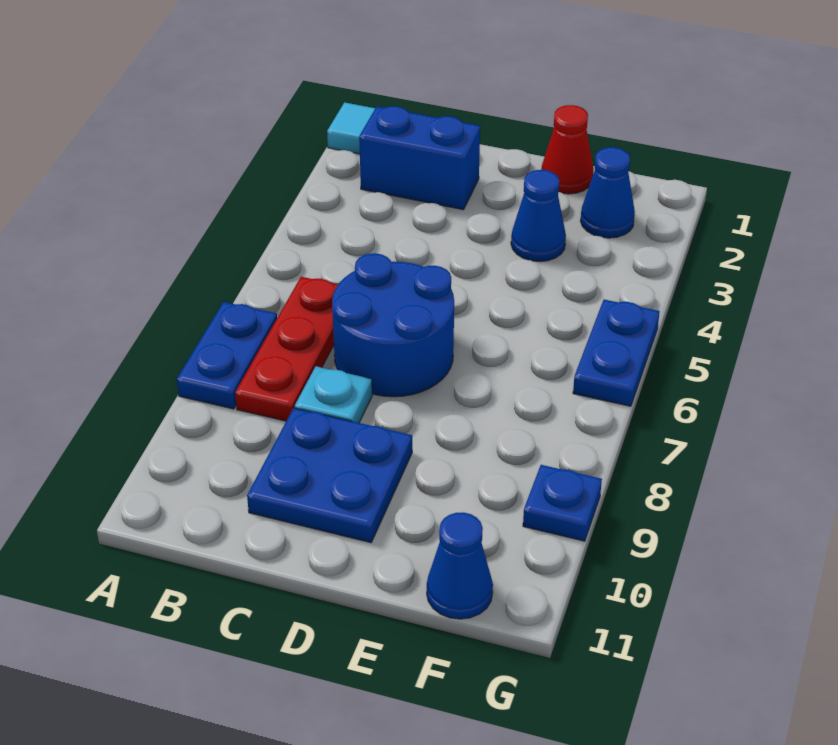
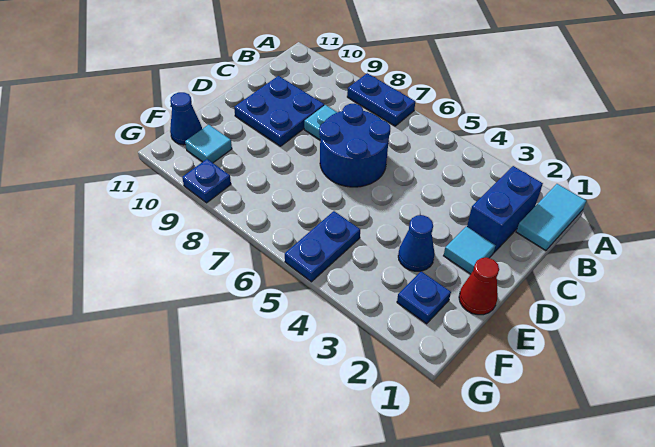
red plate B6:B8 level 1 -> none
none -> cyan tile D2 level 1
blue cone F2 level 1 -> blue plate F2 level 1
none -> cyan tile F10 level 1
blue plate G5:G6 level 1 -> blue plate F5:G5 level 1

